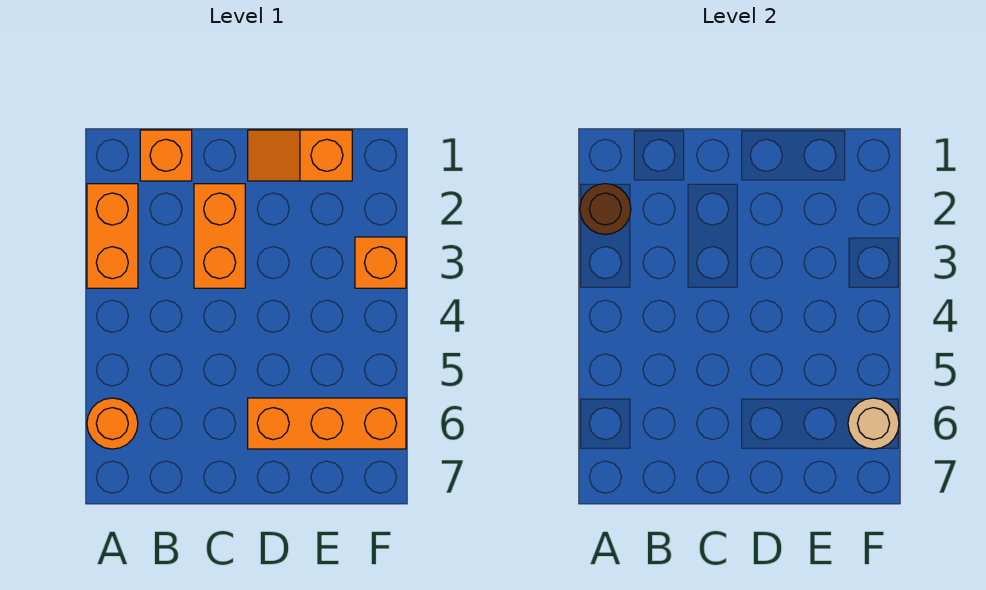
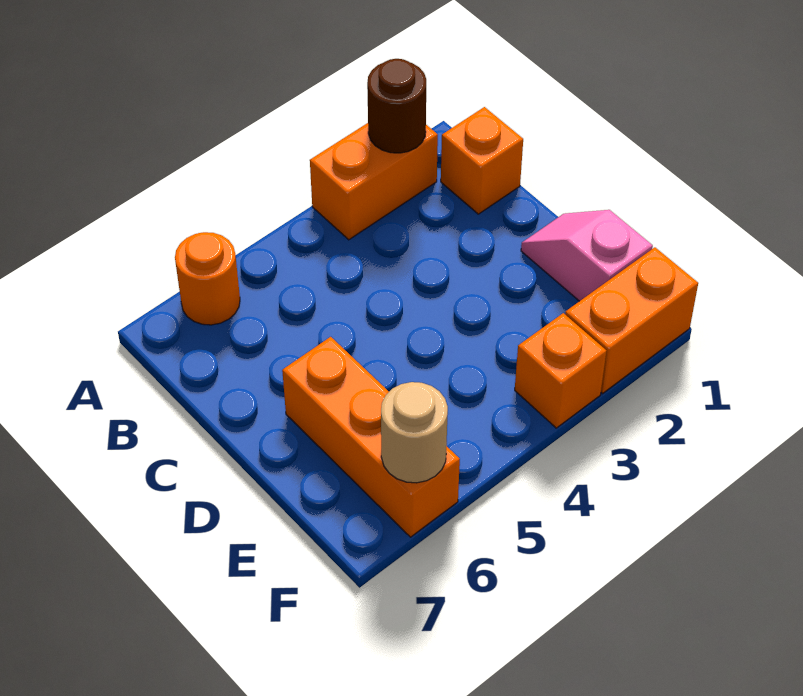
orange brick C2:C3 level 1 -> orange brick F1:F2 level 1
orange slope D1:E1 level 1 top E -> pink slope D1:E1 level 1 top E

